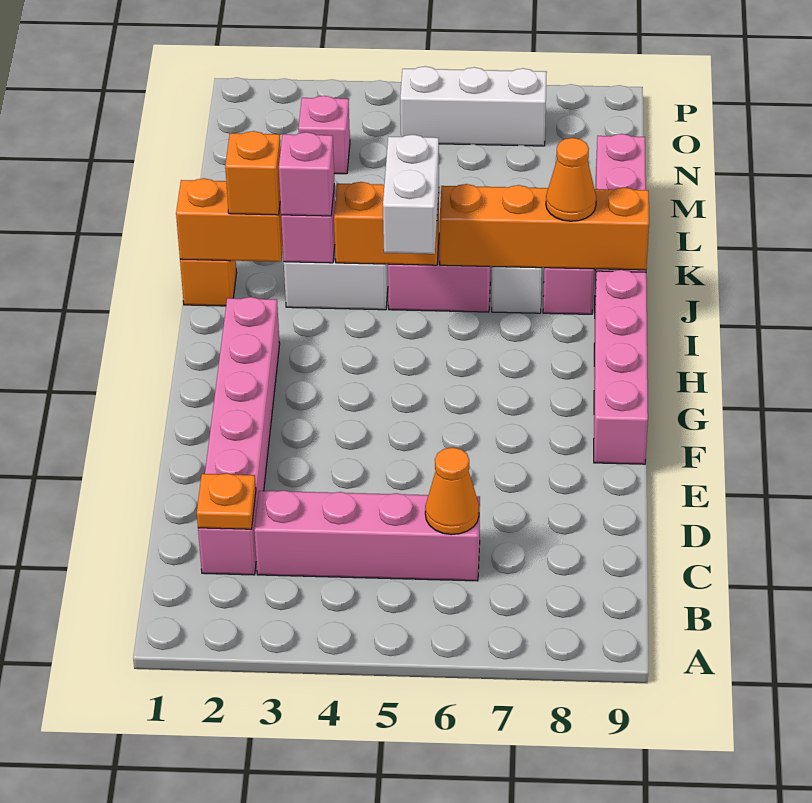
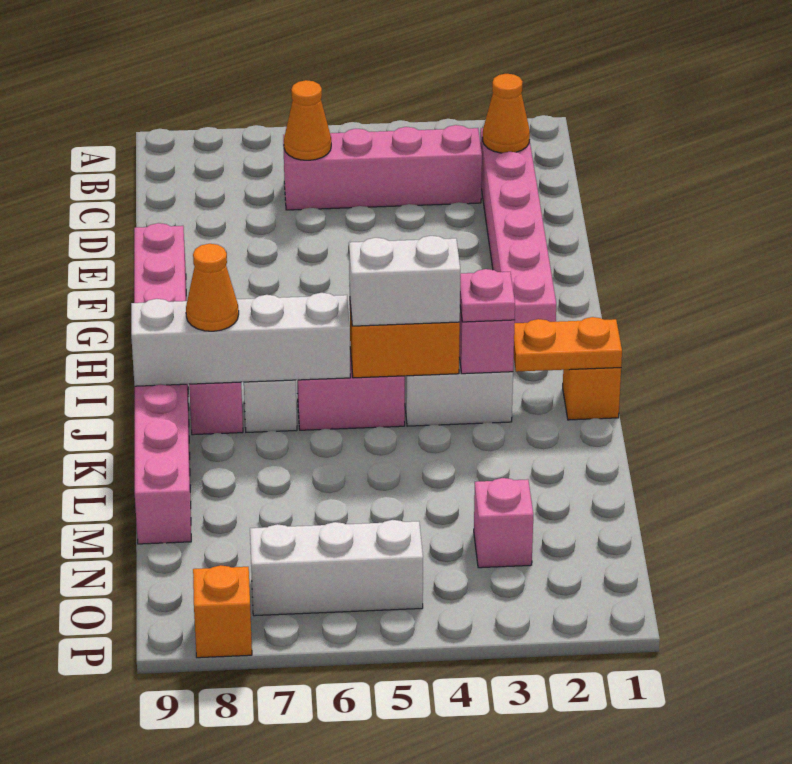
orange plate C2 level 2 -> orange cone C2 level 2
white brick I5:J5 level 3 -> white brick J4:J5 level 3
orange brick J1:J2 level 2 -> orange plate J1:J2 level 2
orange brick J2 level 3 -> orange brick P8 level 1
pink brick J3 level 3 -> pink plate J3 level 3
orange brick J6:J9 level 2 -> white brick J6:J9 level 2

